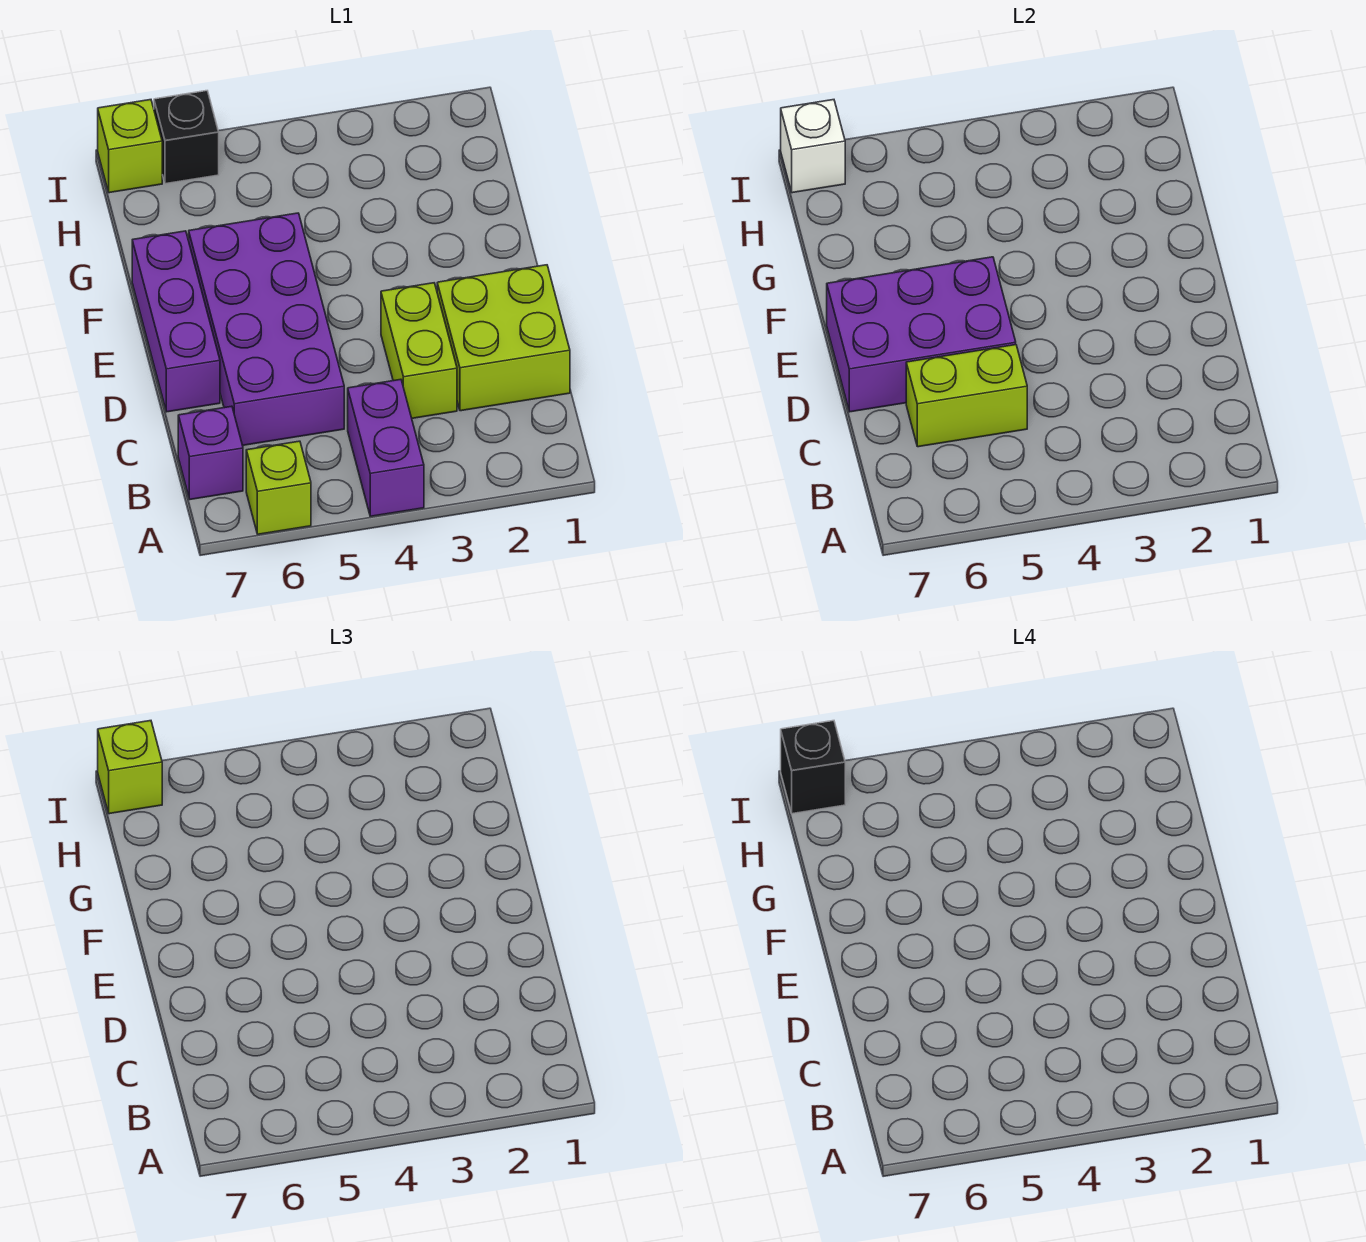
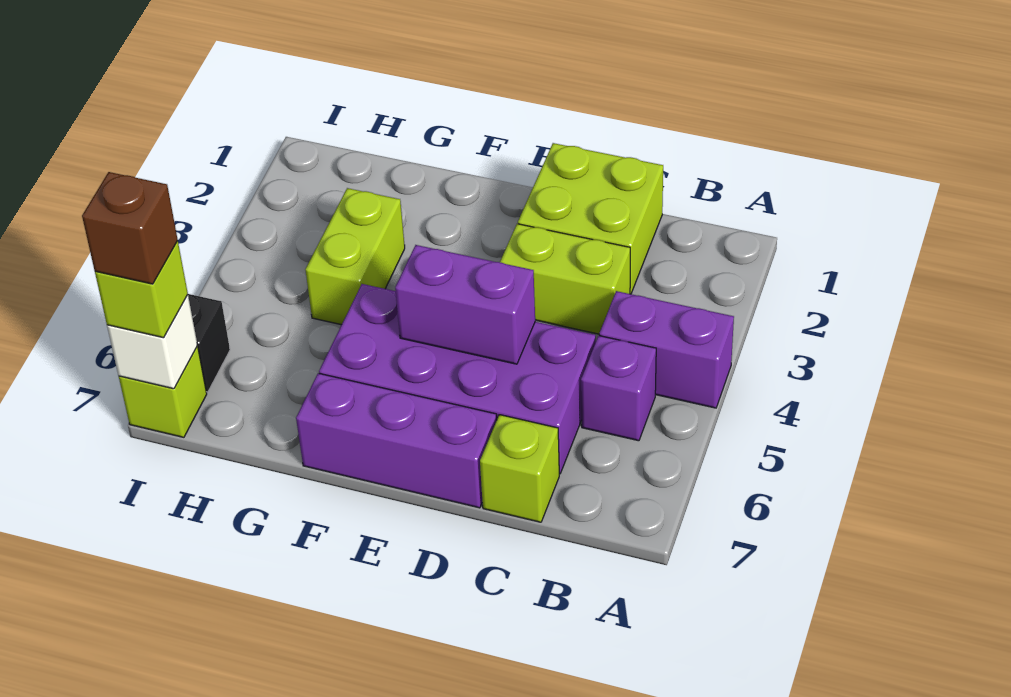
lime brick A6 level 1 -> lime brick C7 level 1
purple brick B7 level 1 -> purple brick B5 level 1
lime brick C5:C6 level 2 -> lime brick G3:G4 level 1
purple brick D5:E7 level 2 -> purple brick D5:E5 level 2
black brick I7 level 4 -> brown brick I7 level 4

